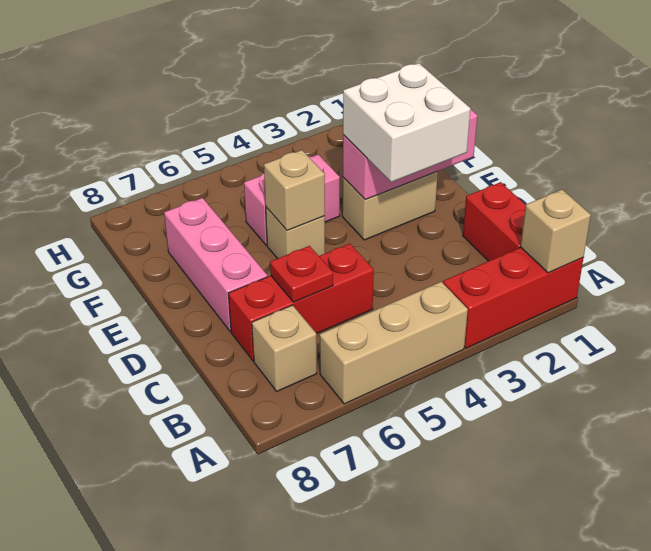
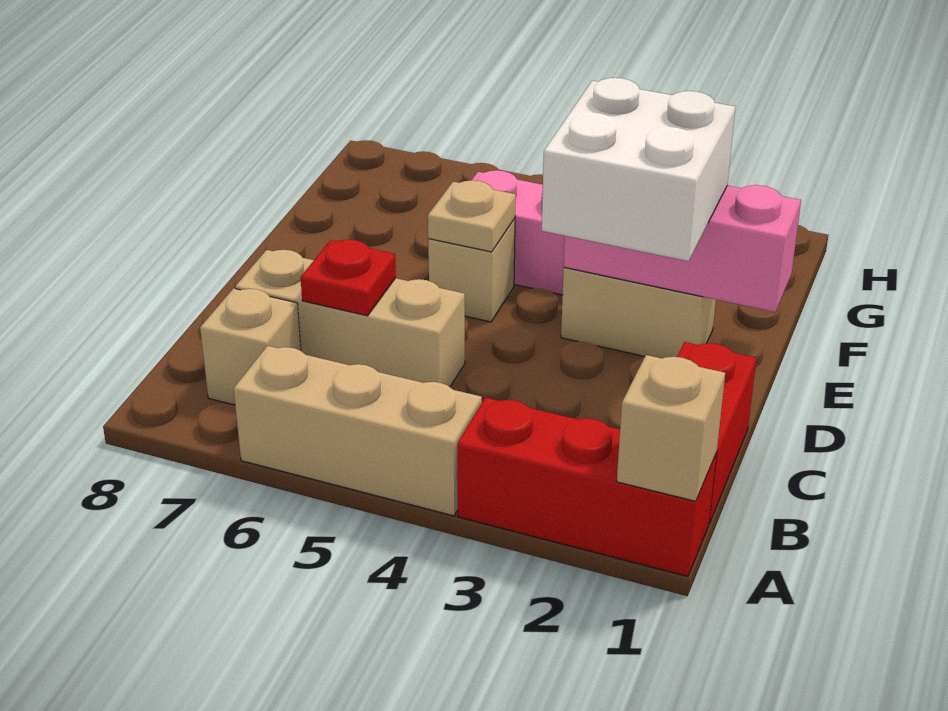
red brick C5:C7 level 1 -> tan brick C5:C7 level 1
pink brick D7:F7 level 1 -> none
tan brick E5 level 2 -> tan plate E5 level 2

